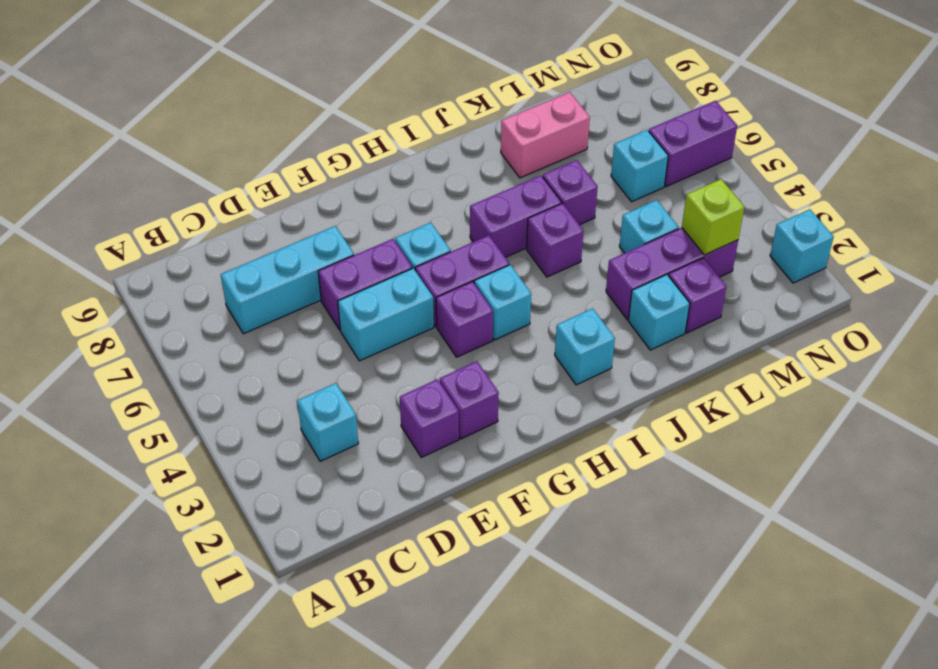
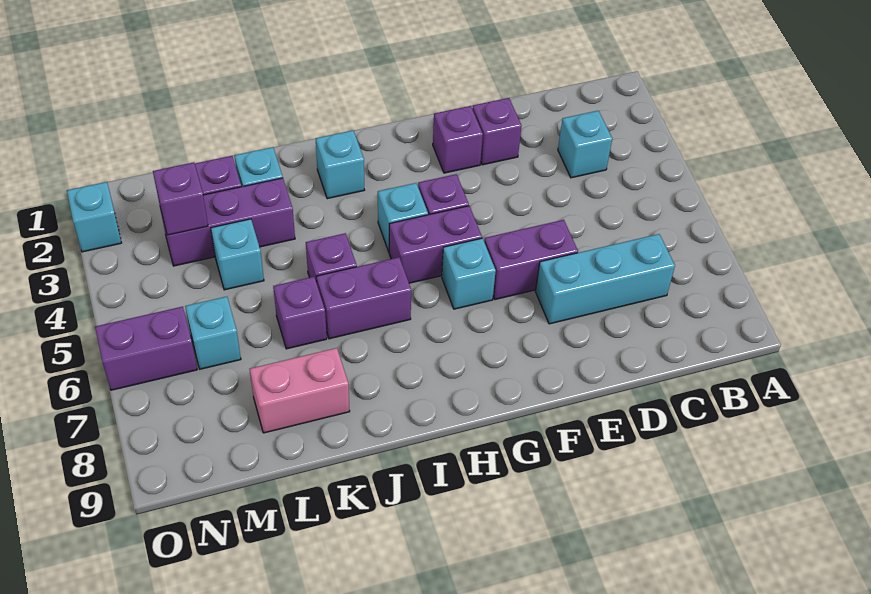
cyan brick E5:F5 level 1 -> none
lime brick M3 level 2 -> purple brick M3 level 2

